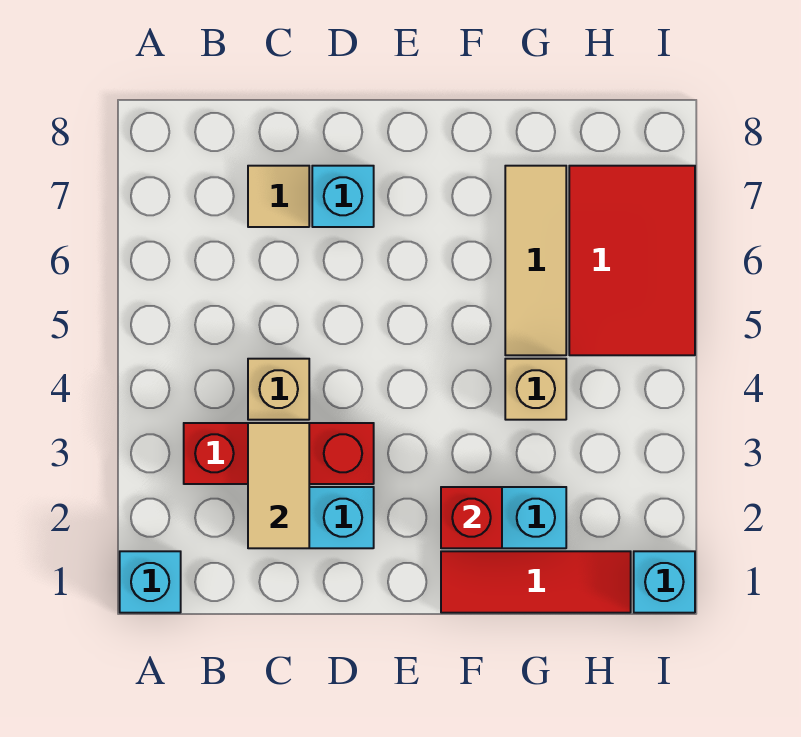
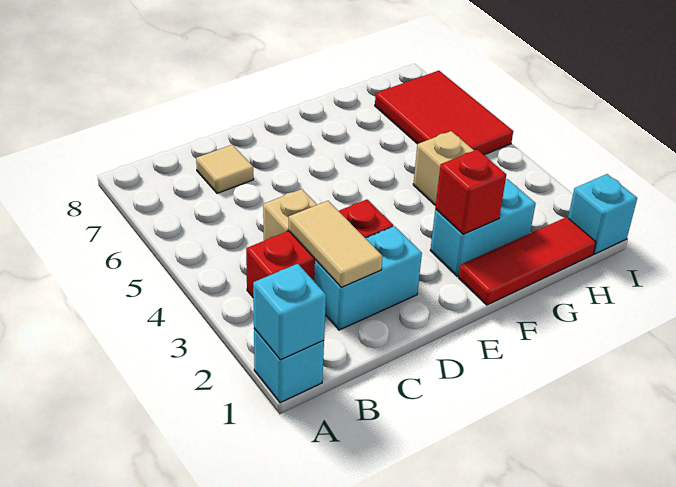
cyan brick D7 level 1 -> cyan brick A1 level 2
tan tile G5:G7 level 1 -> none

